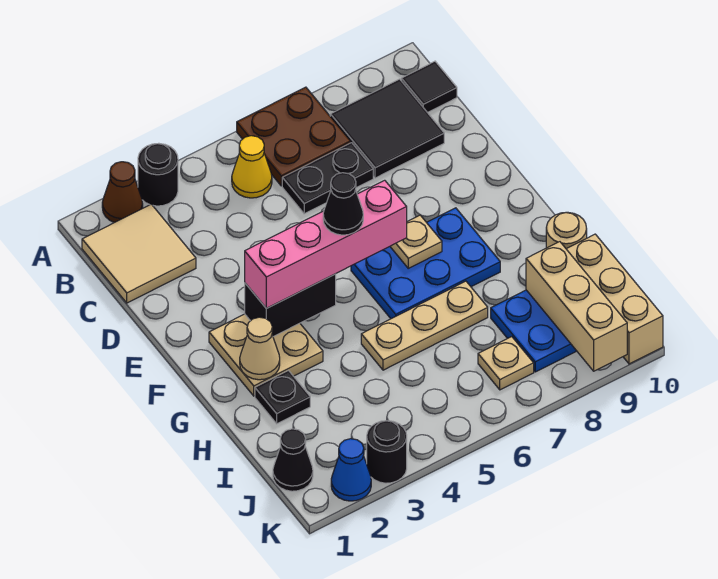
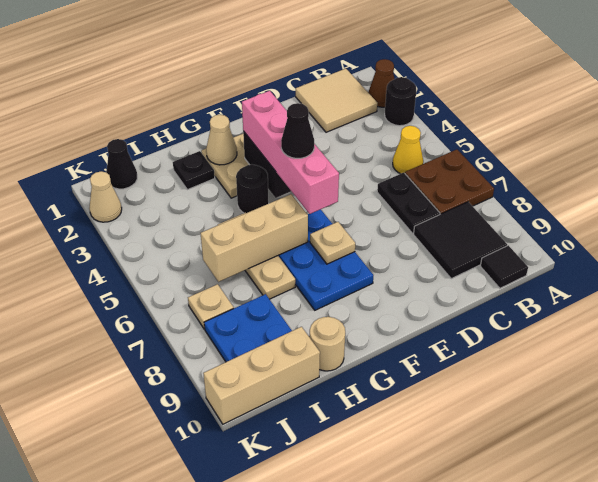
tan brick I9:K9 level 2 -> tan brick G6:I6 level 2
blue cone K2 level 1 -> tan cone K2 level 1
black round brick K3 level 1 -> black round brick G4 level 1

